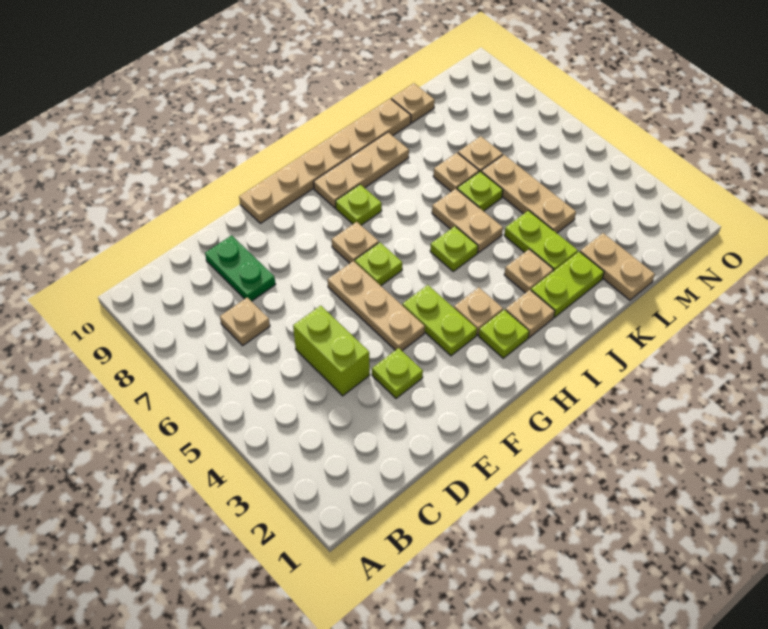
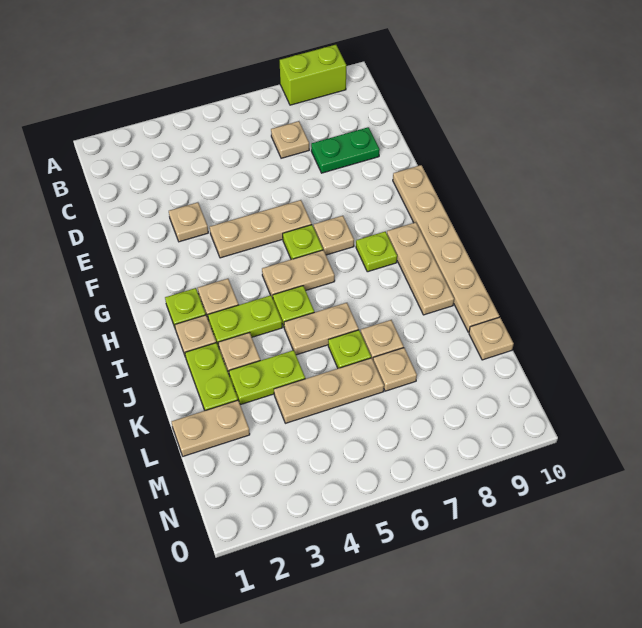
lime brick D4:D5 level 1 -> lime brick A8:A9 level 1
lime plate E3 level 1 -> tan plate E3 level 1
lime plate G3:G4 level 1 -> lime plate I3:I4 level 1
none -> tan plate H5:H6 level 1

